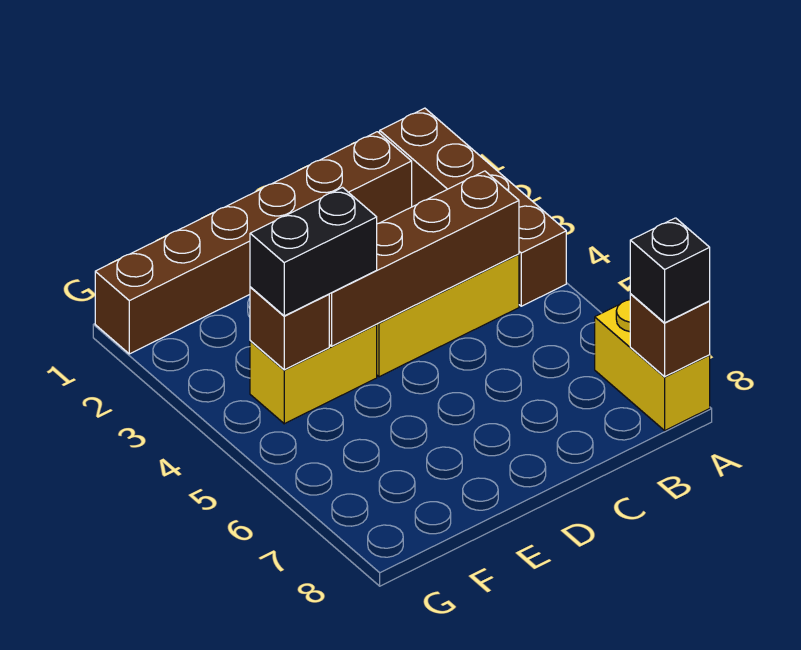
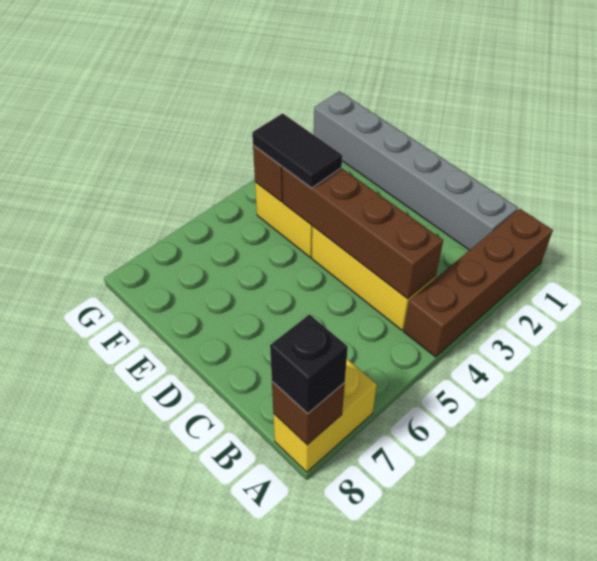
brown brick B1:G1 level 1 -> grey brick B1:G1 level 1
black brick E4:F4 level 3 -> black tile E4:F4 level 3

